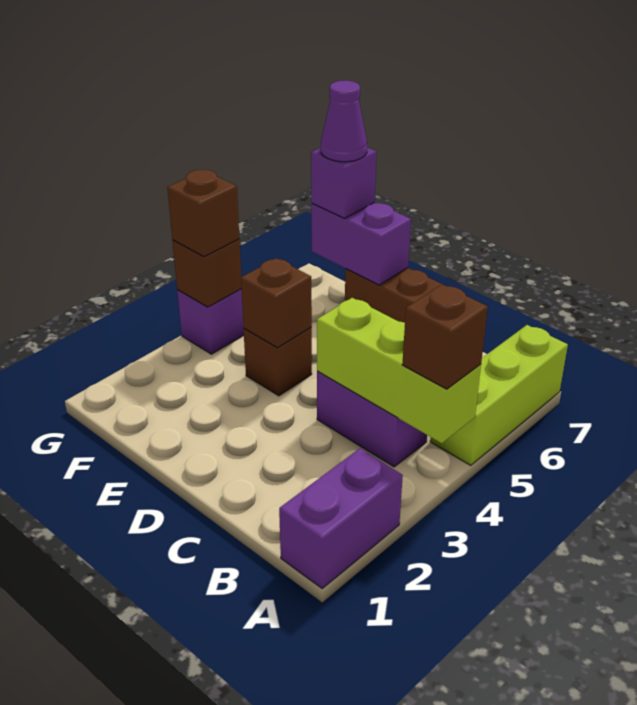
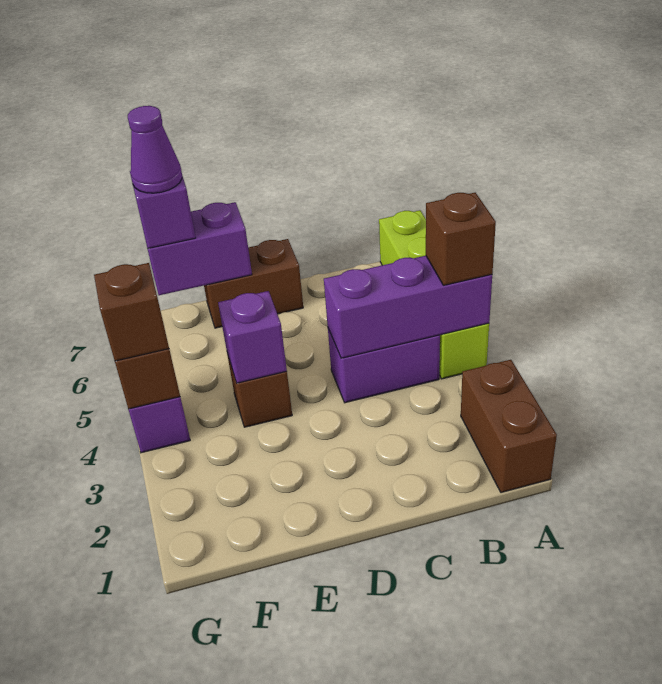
purple brick A1:A2 level 1 -> brown brick A1:A2 level 1
lime brick A4:C4 level 2 -> purple brick A4:C4 level 2
lime brick A5:A7 level 1 -> lime brick A4:A7 level 1
brown brick E4 level 2 -> purple brick E4 level 2

